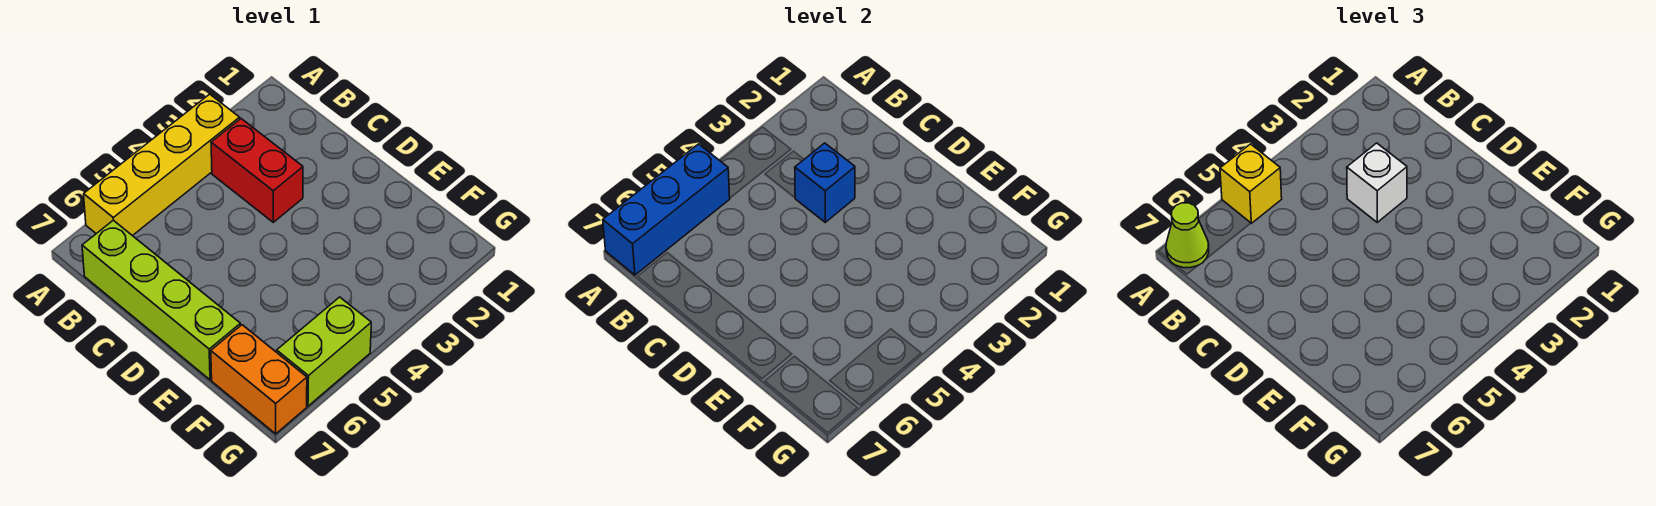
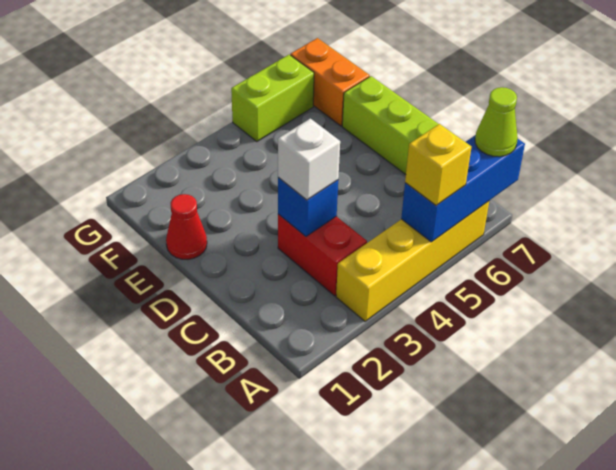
none -> red cone E1 level 1

